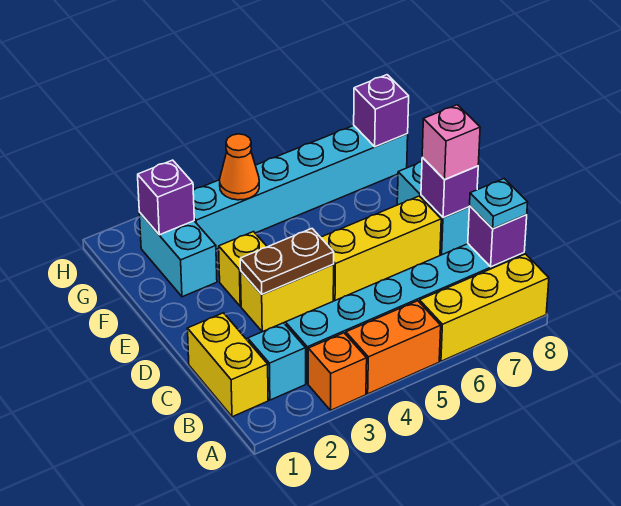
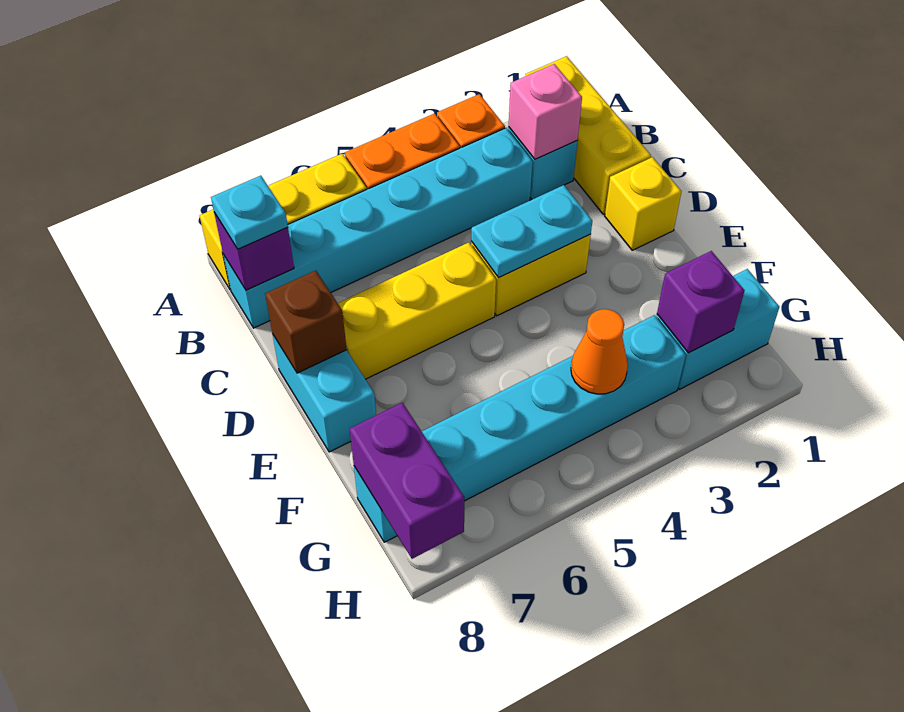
yellow brick B1:C1 level 1 -> yellow brick A1:C1 level 1
brown plate D3:D4 level 2 -> cyan plate D3:D4 level 2
purple brick D8 level 2 -> brown brick D8 level 2
pink brick D8 level 3 -> pink brick B2 level 2
yellow brick E3 level 1 -> yellow brick D1 level 1
cyan brick F2:G2 level 1 -> cyan brick G1:G2 level 1
purple brick G8 level 2 -> purple brick G8:H8 level 2

